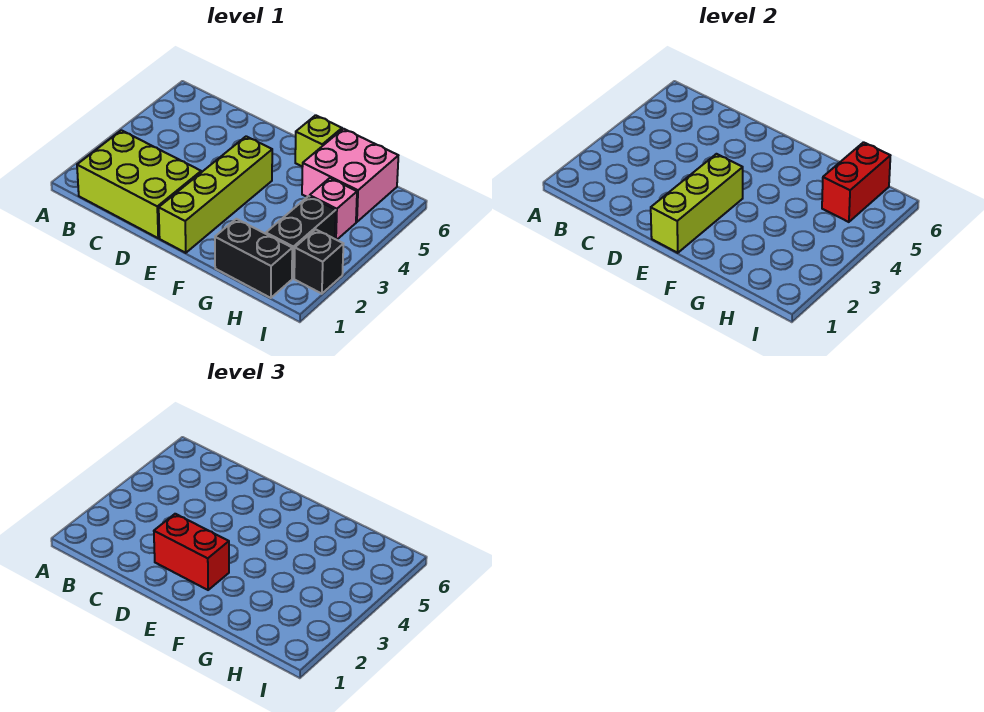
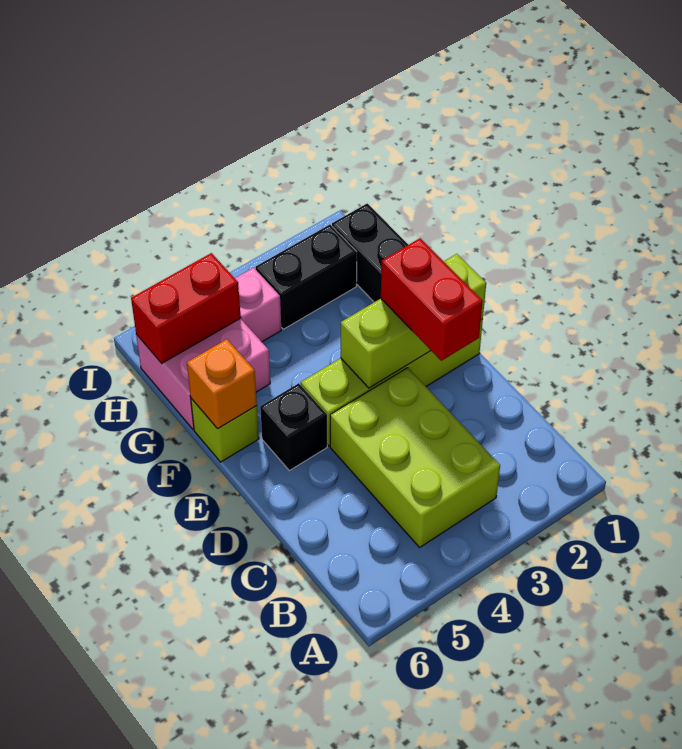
lime brick B1:D2 level 1 -> lime brick B3:D4 level 1
none -> orange brick F6 level 2
black brick I2 level 1 -> black brick E5 level 1

